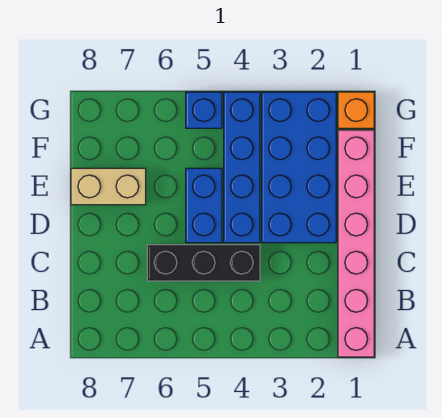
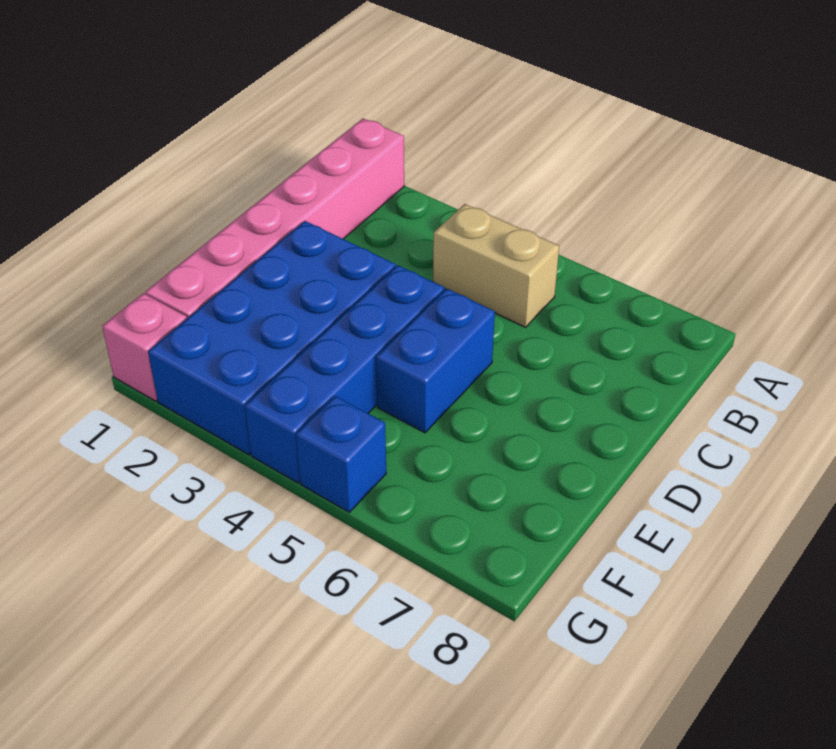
black brick C4:C6 level 1 -> none
tan brick E7:E8 level 1 -> tan brick B4:B5 level 1
orange brick G1 level 1 -> pink brick G1 level 1

